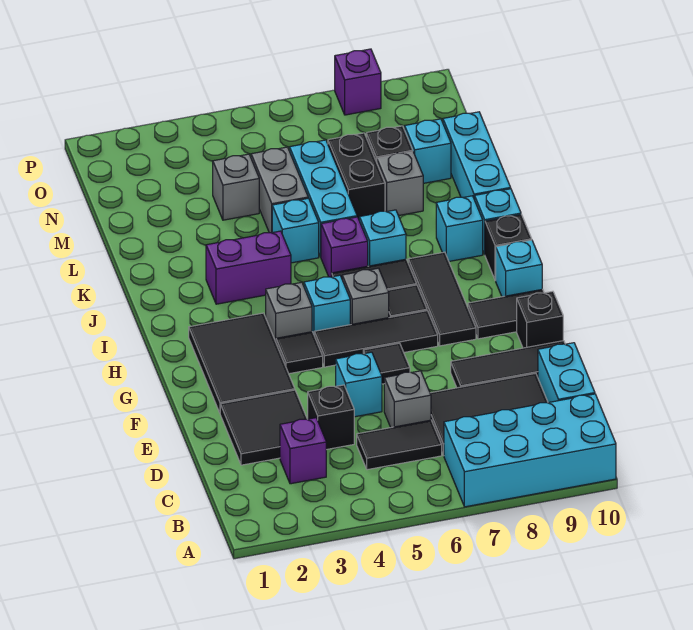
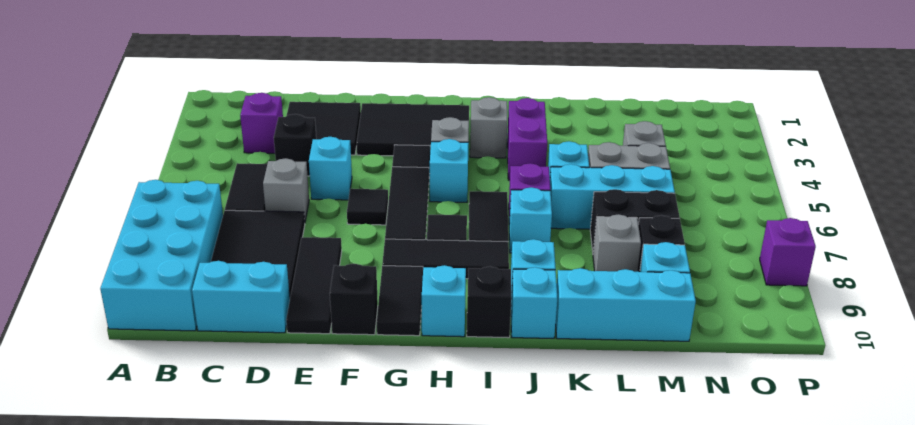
grey brick H6 level 1 -> grey brick I3 level 1

